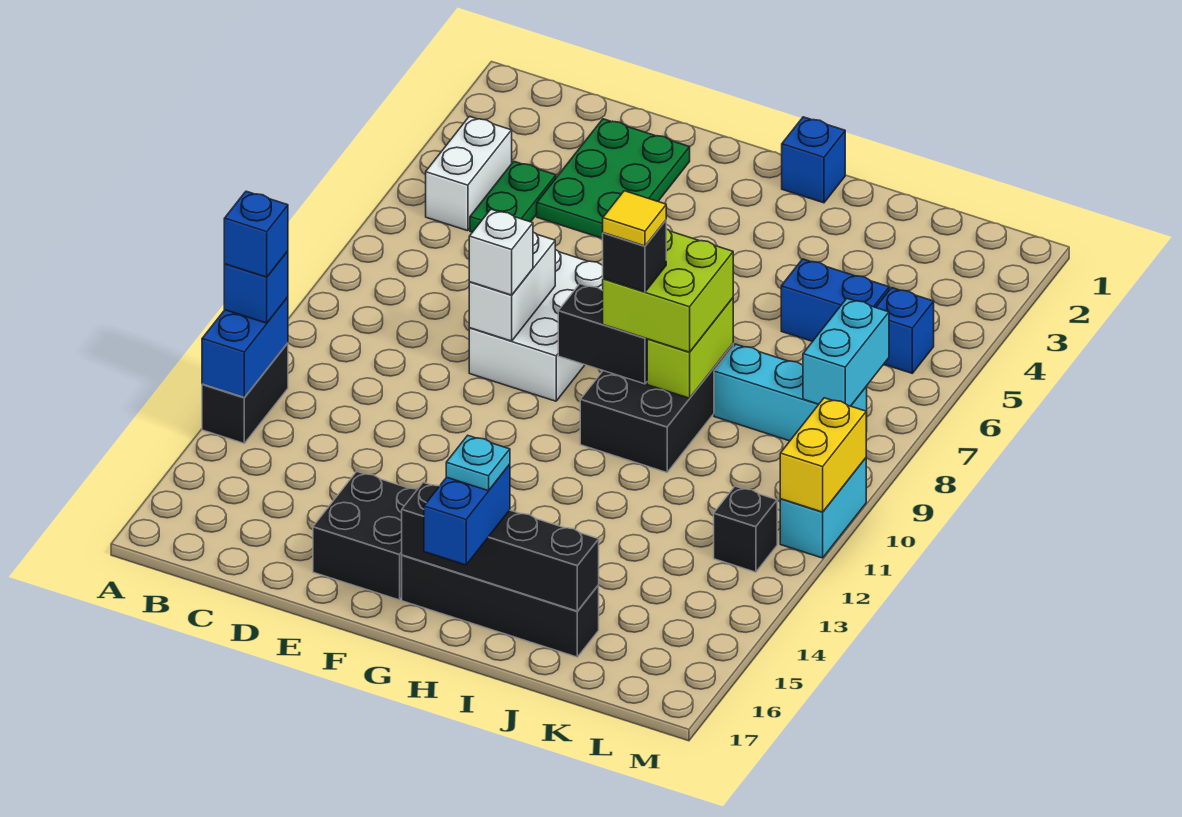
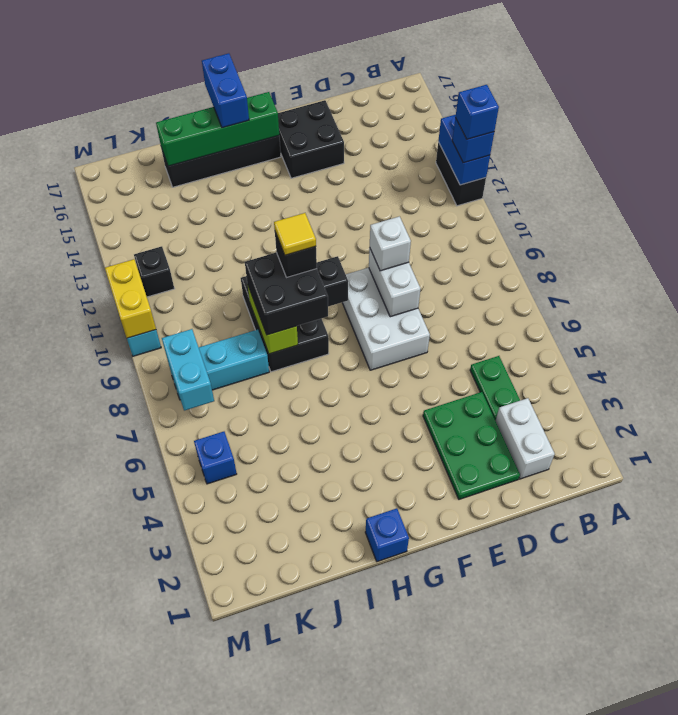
white brick B4:B5 level 1 -> white brick C2:C3 level 1
black brick G16:J16 level 2 -> green brick G16:J16 level 2
lime brick H8:I9 level 3 -> black brick H8:I9 level 3
cyan plate H16 level 4 -> none
blue brick J5:K5 level 1 -> none

